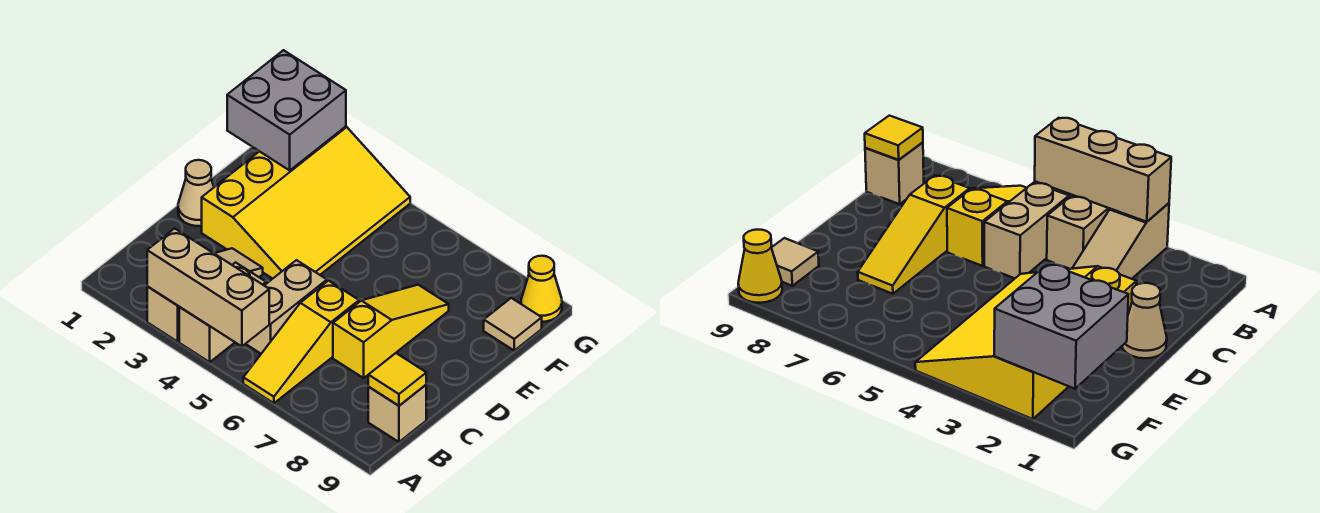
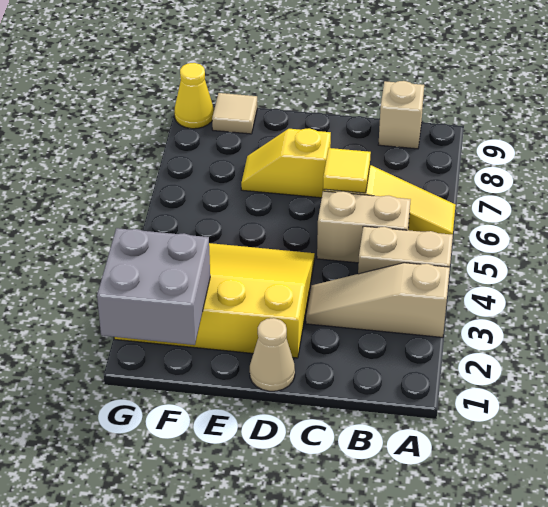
tan brick A3:A5 level 2 -> none
yellow tile B9 level 2 -> yellow tile C6 level 2
yellow slope C7:E7 level 1 top C -> yellow slope D7:E7 level 1 top D

